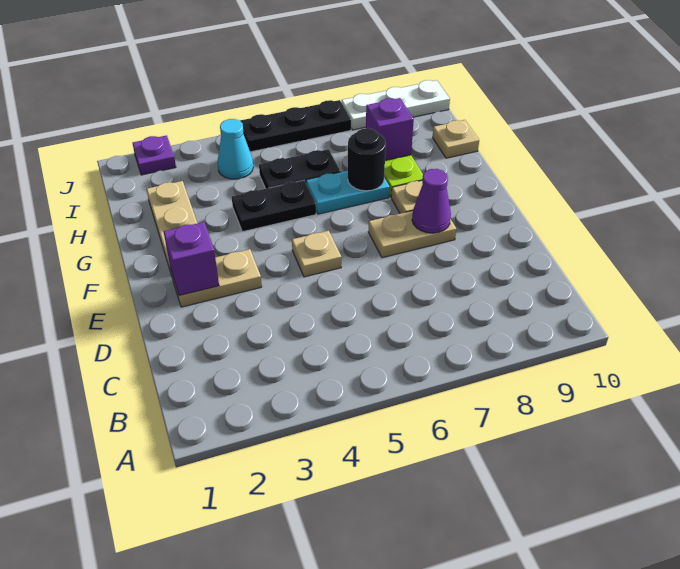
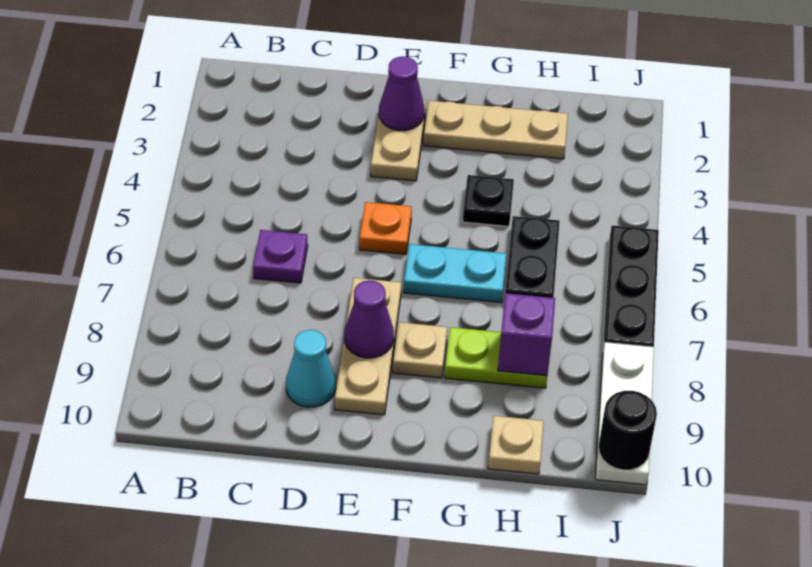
purple brick E2 level 2 -> purple cone E2 level 2
tan plate E5 level 1 -> orange plate E5 level 1
tan plate E7:E8 level 1 -> tan plate E7:E9 level 1
black plate G4:G5 level 1 -> black plate G4 level 1
cyan plate G6:G7 level 1 -> cyan plate F6:G6 level 1
black round brick G7 level 2 -> black round brick J10 level 2
cyan cone I4 level 1 -> cyan cone D9 level 1
purple plate J2 level 1 -> purple plate C6 level 1

